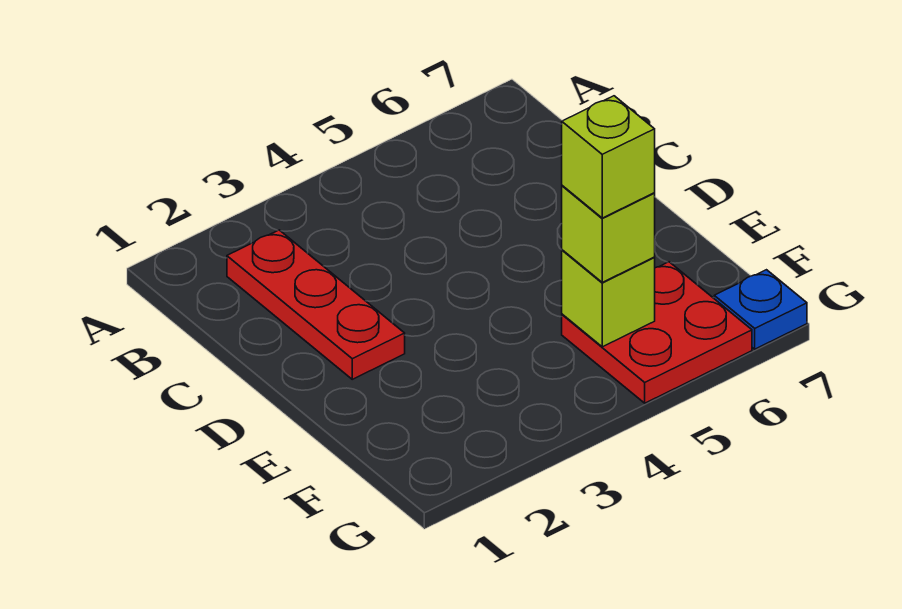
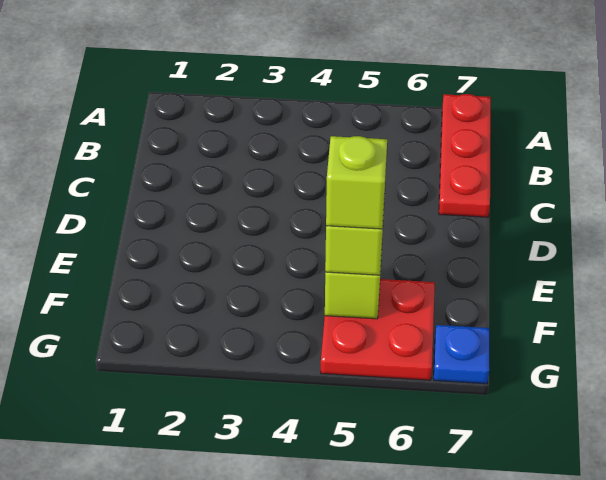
red plate B2:D2 level 1 -> red plate A7:C7 level 1

